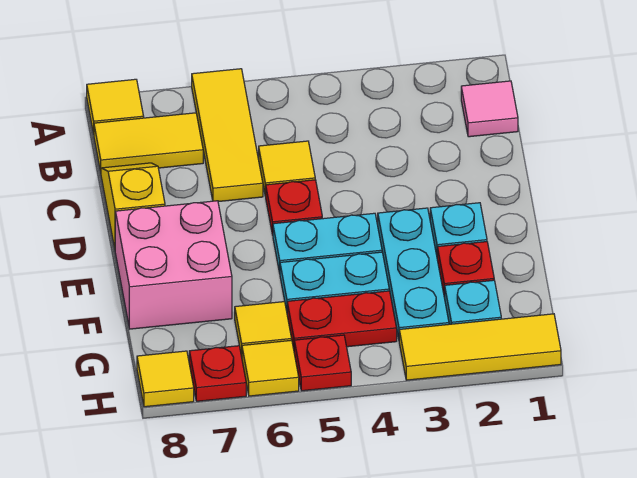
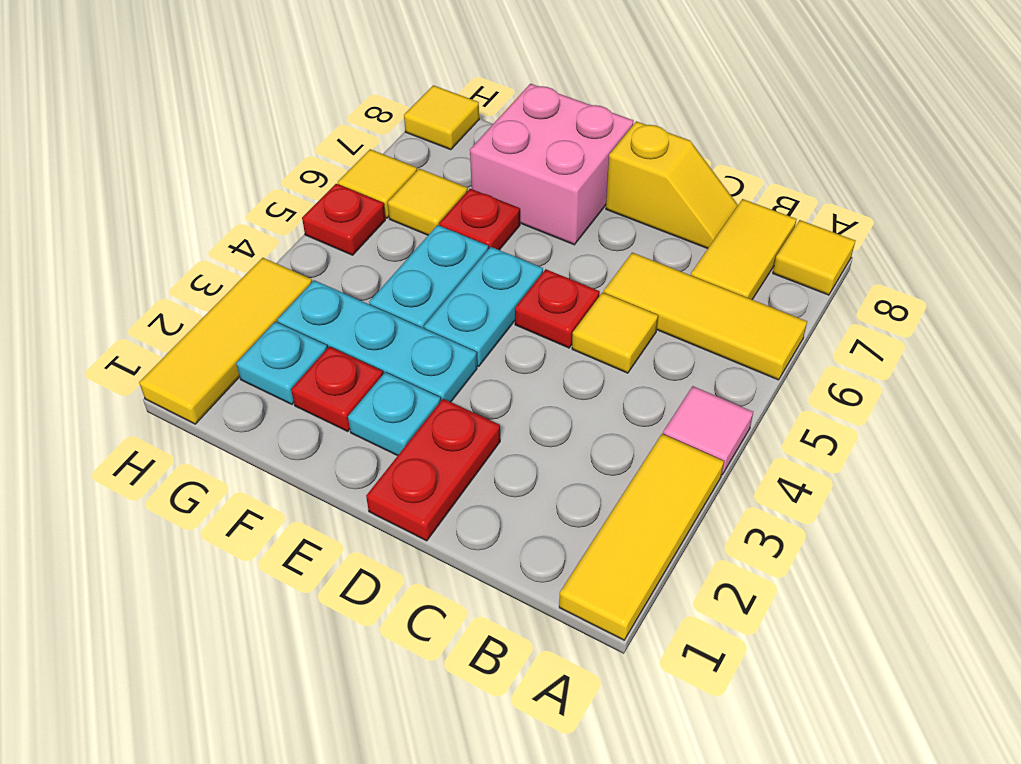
none -> yellow tile A1:A3 level 1
pink tile B1 level 1 -> pink tile A4 level 1
red plate G4:G5 level 1 -> red plate D1:D2 level 1
red plate H7 level 1 -> red plate F6 level 1

